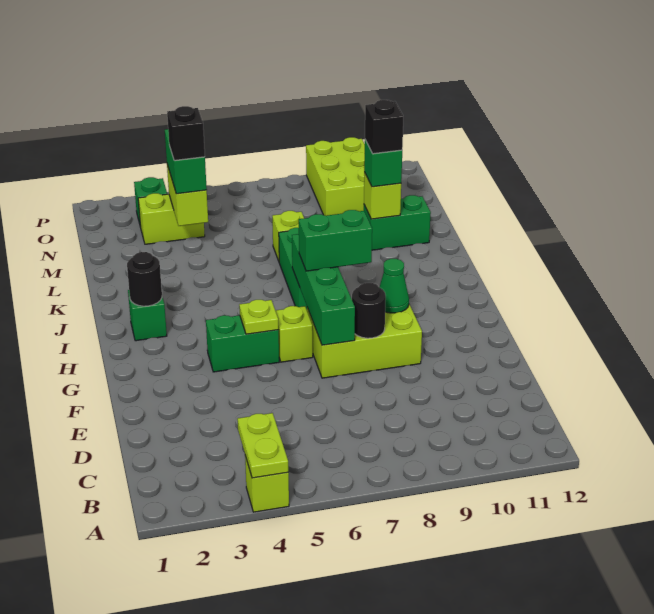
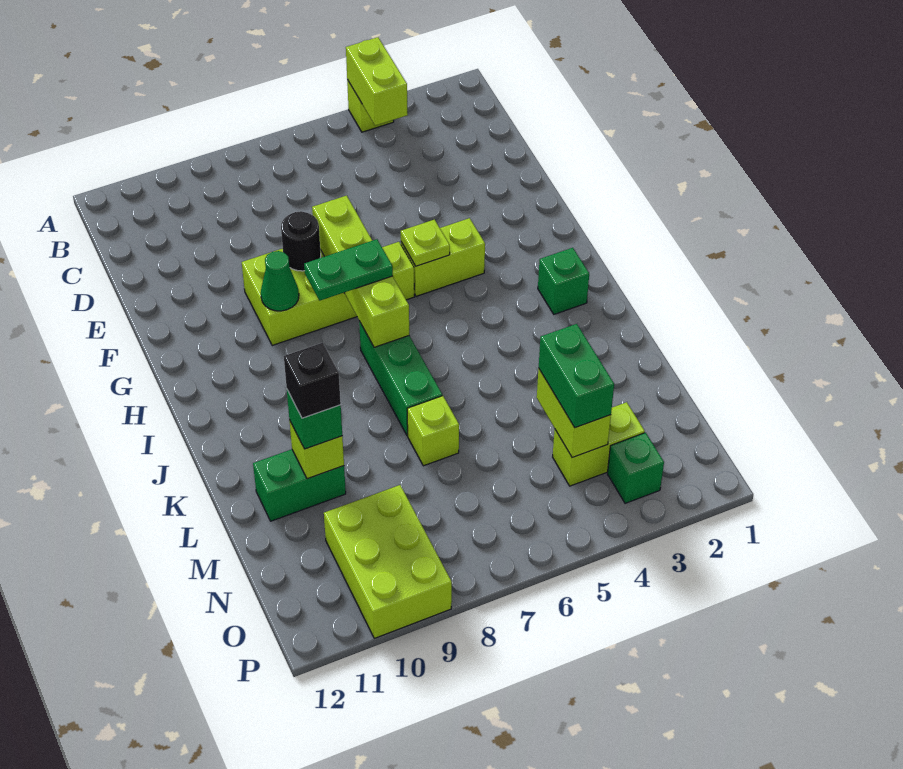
lime plate A4:B4 level 2 -> lime brick A4:B4 level 2
green brick F7:I7 level 2 -> lime brick F7:I7 level 2
green brick G4:G5 level 1 -> lime brick G4:G5 level 1
green brick H7:H8 level 3 -> green plate H7:H8 level 3
black round brick I2 level 2 -> none
black brick M4 level 4 -> none

